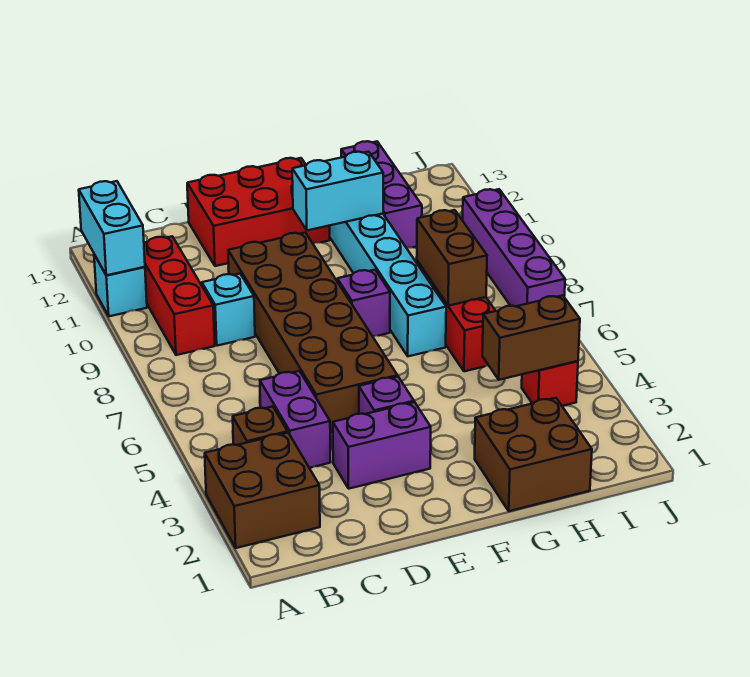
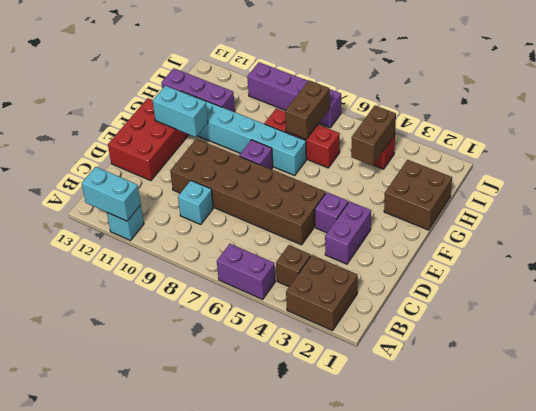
red brick B9:B11 level 1 -> none
purple brick C4:C5 level 1 -> purple brick A5:A6 level 1
cyan brick F11:G11 level 2 -> cyan brick F11:F12 level 2
brown brick H7:H8 level 2 -> brown brick H7:I7 level 2

